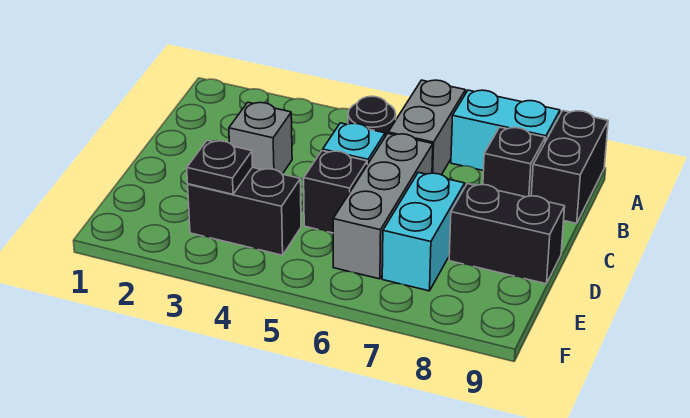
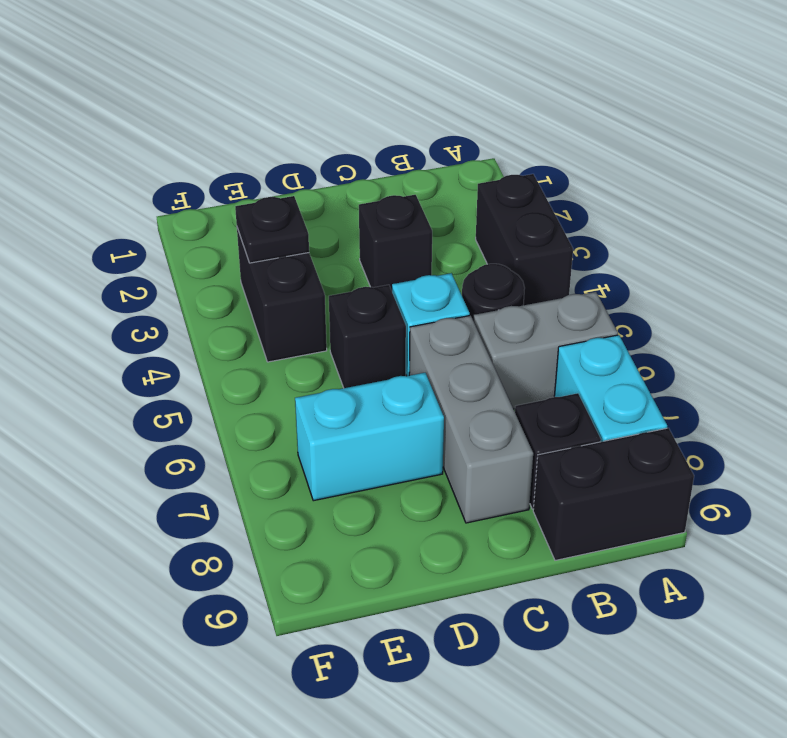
grey brick C3 level 1 -> black brick C3 level 1
grey brick C6:E6 level 1 -> grey brick C6:C8 level 1
black brick D8:D9 level 1 -> black brick A3:A4 level 1

